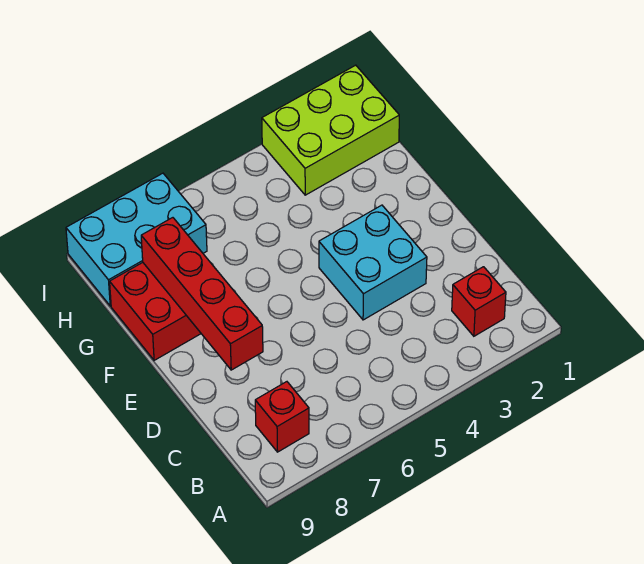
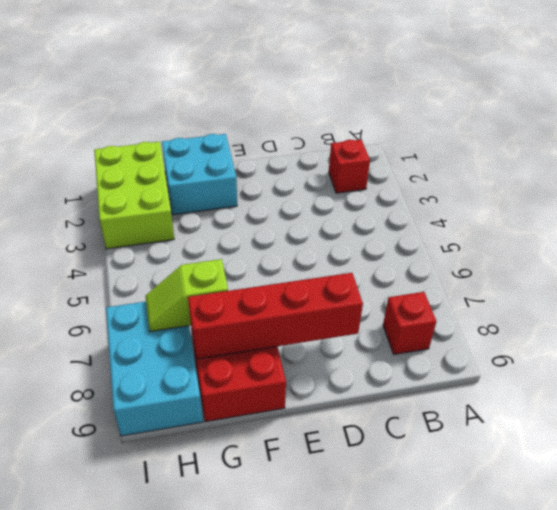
cyan brick D3:E4 level 1 -> cyan brick F1:G2 level 1
none -> lime slope G7:H7 level 2 top G

